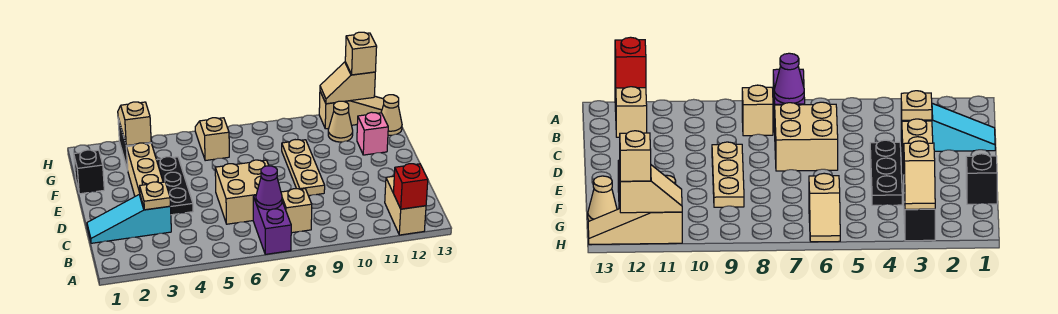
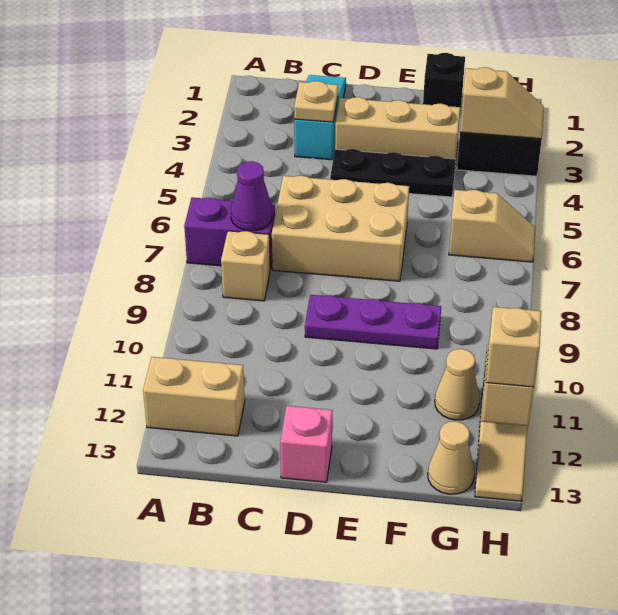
red brick A12 level 2 -> none
tan brick C6:D7 level 1 -> tan brick C6:E7 level 1
tan plate D9:F9 level 1 -> purple plate D9:F9 level 1
pink brick F12 level 1 -> pink brick D13 level 1

